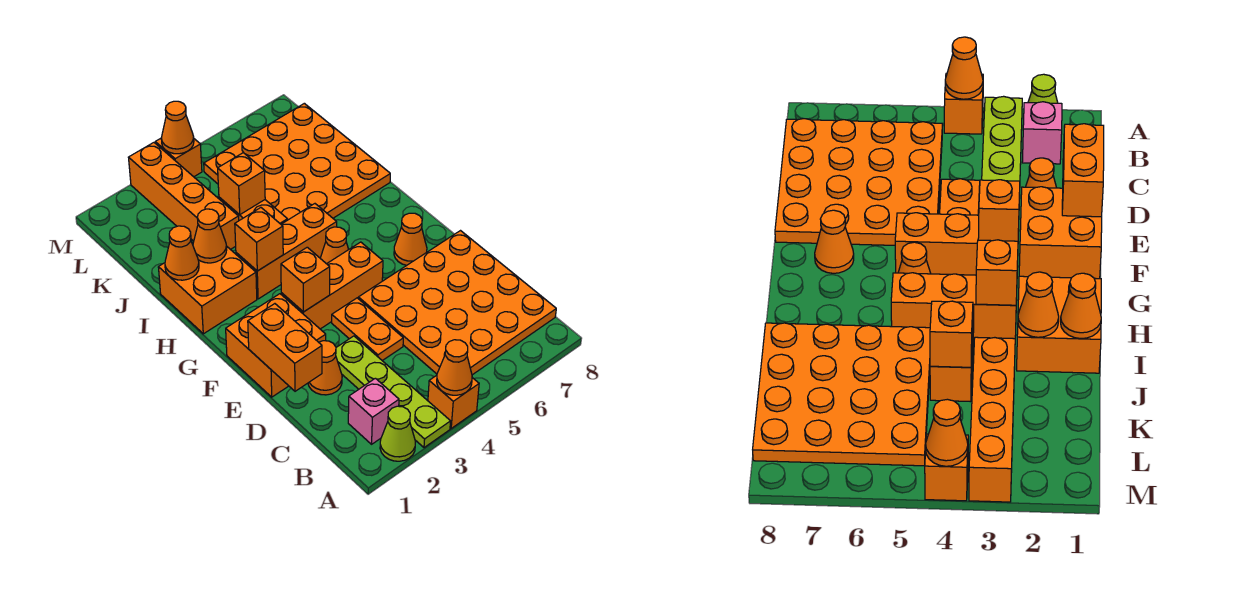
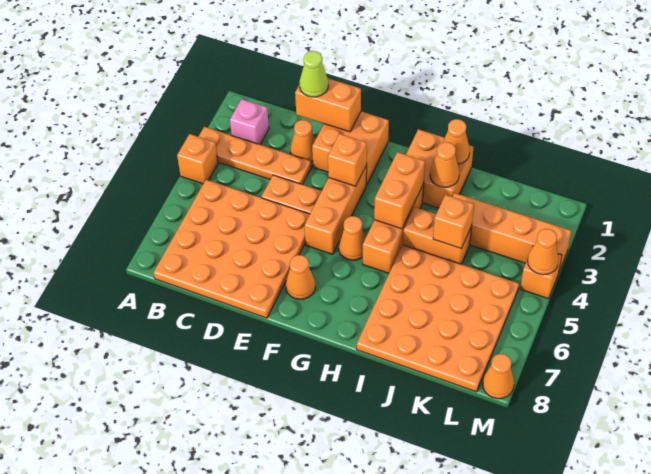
lime cone A2 level 1 -> lime cone D1 level 3
lime plate A3:D3 level 1 -> orange plate A3:D3 level 1
orange cone A4 level 2 -> orange cone M8 level 1
orange brick H3 level 2 -> orange brick H3:H4 level 2

